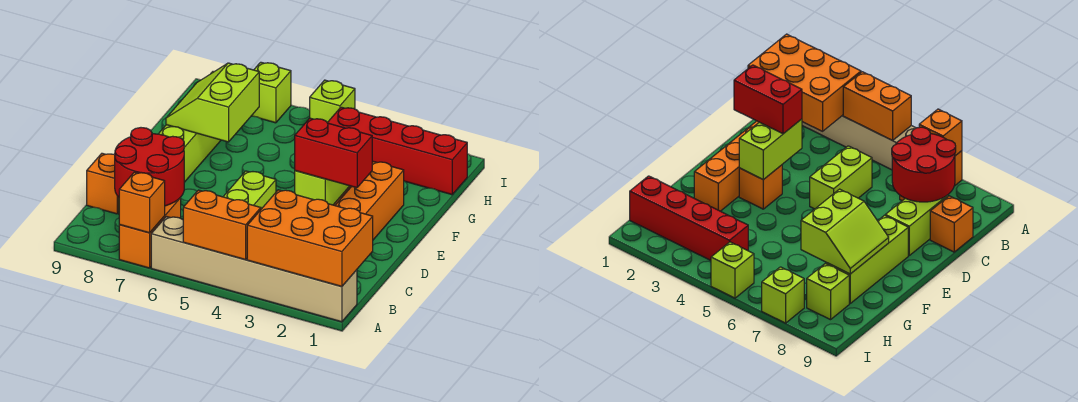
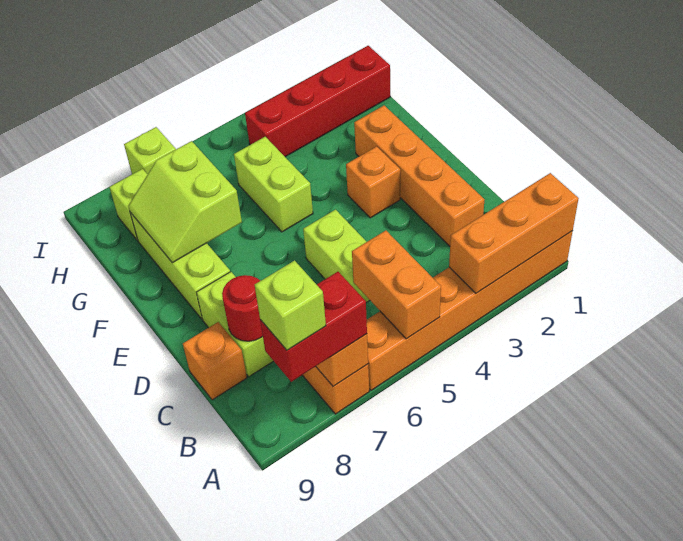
tan brick A1:A6 level 1 -> orange brick A1:A6 level 1
orange brick A1:B3 level 2 -> orange brick A1:A3 level 2
orange brick A4:A5 level 2 -> orange brick A5:B5 level 2
red round brick B7:C8 level 2 -> red round brick C8 level 2
red brick D2:D3 level 3 -> red brick A7:A8 level 3
lime brick D3:E3 level 2 -> lime brick F5:G5 level 1
lime brick I5 level 1 -> lime brick A8 level 4

